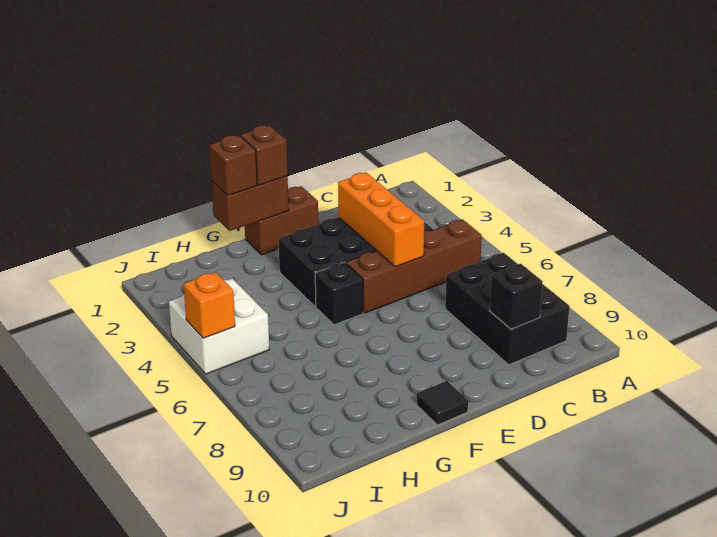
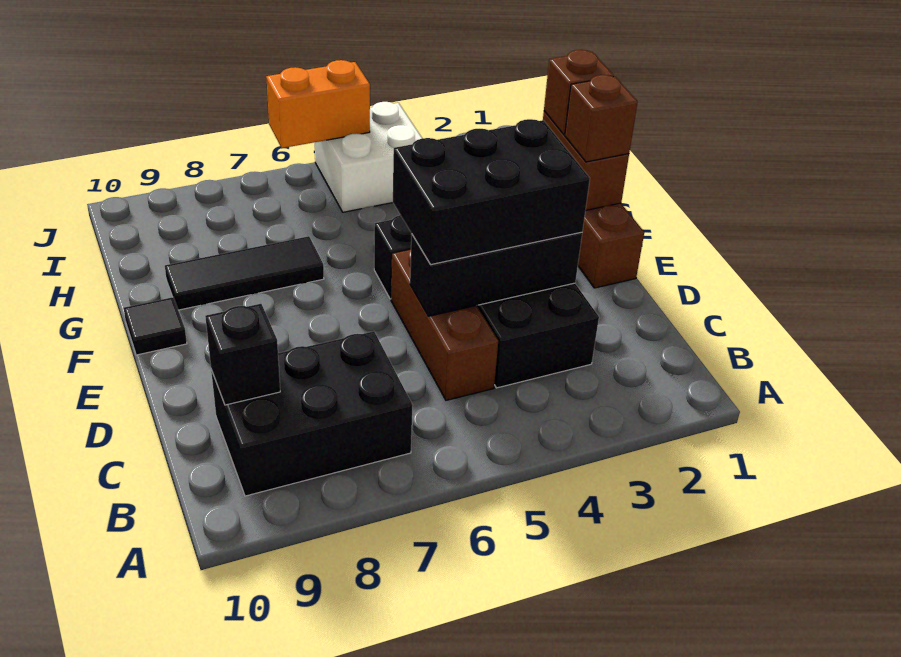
brown brick B5:E5 level 1 -> brown brick C5:E5 level 1
orange brick D3:D5 level 2 -> black brick D3:D5 level 2
none -> black brick D3:E5 level 3
none -> black tile G7:G9 level 1
orange brick J5 level 2 -> orange brick J5:J6 level 2

